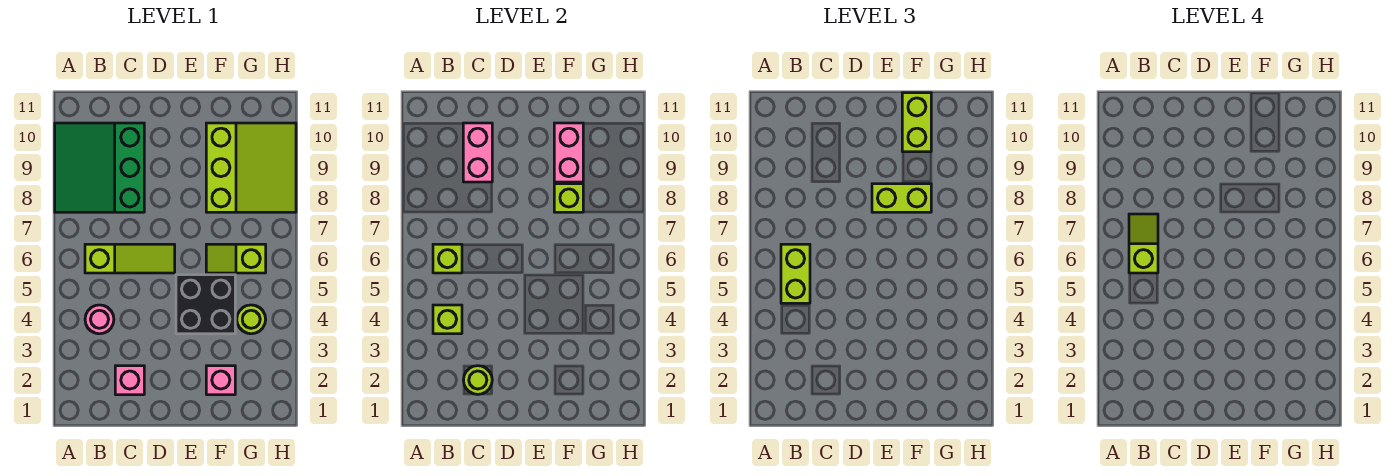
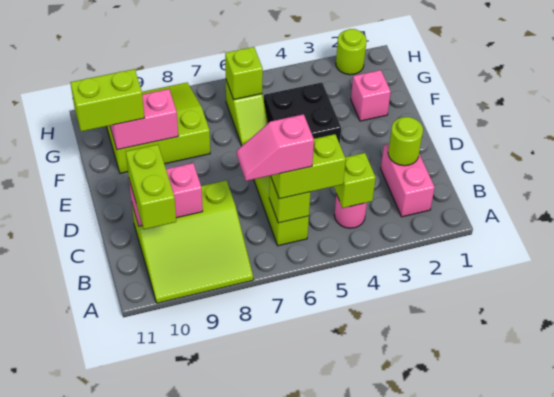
green slope A8:C10 level 1 top C -> lime slope A8:C10 level 1 top C
lime slope B6:B7 level 4 top 6 -> pink slope B6:B7 level 4 top 6
pink brick C2 level 1 -> pink brick B2:C2 level 1
lime brick E8:F8 level 3 -> lime brick B10:C10 level 3
lime brick F8 level 2 -> lime brick G6 level 2
lime round brick G4 level 1 -> lime round brick H2 level 1

